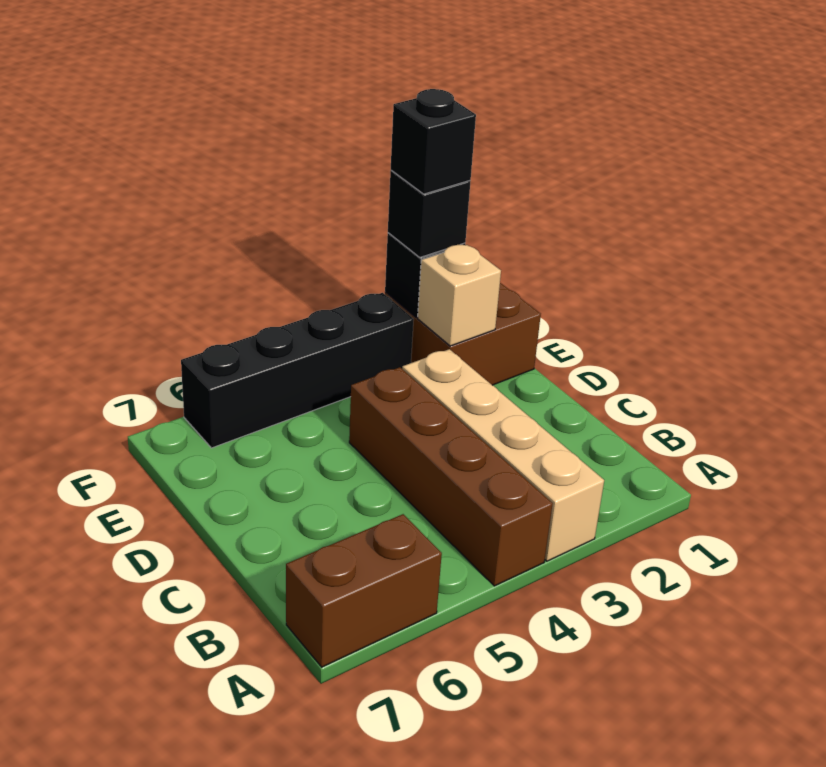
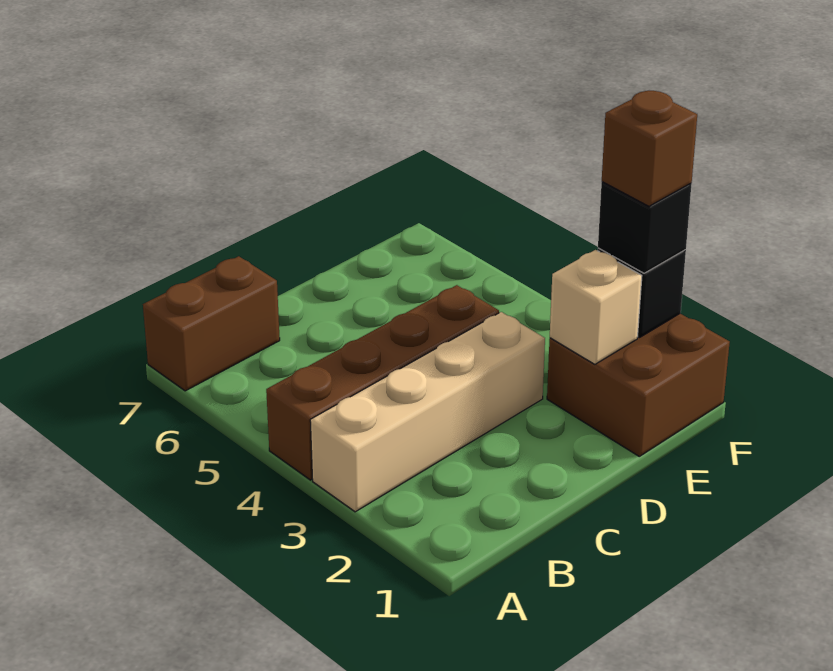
brown brick A6:A7 level 1 -> brown brick A7:B7 level 1
black brick F2 level 4 -> brown brick F2 level 4
black brick F3:F6 level 1 -> none

